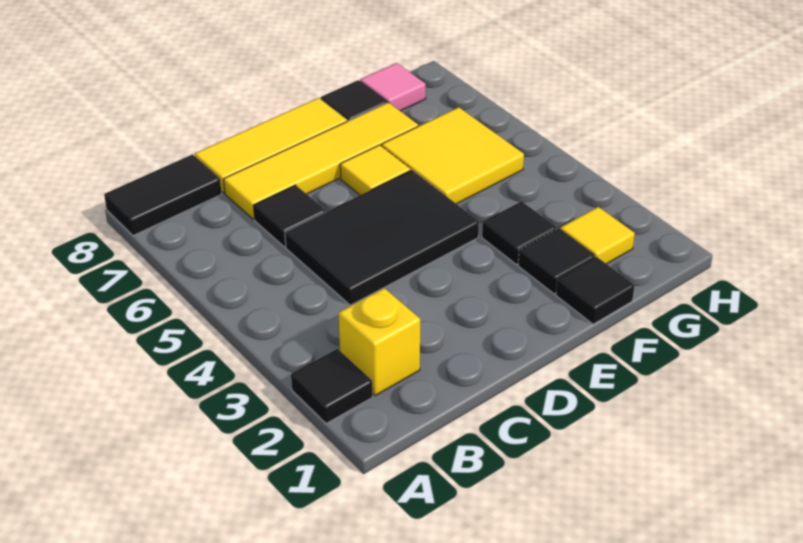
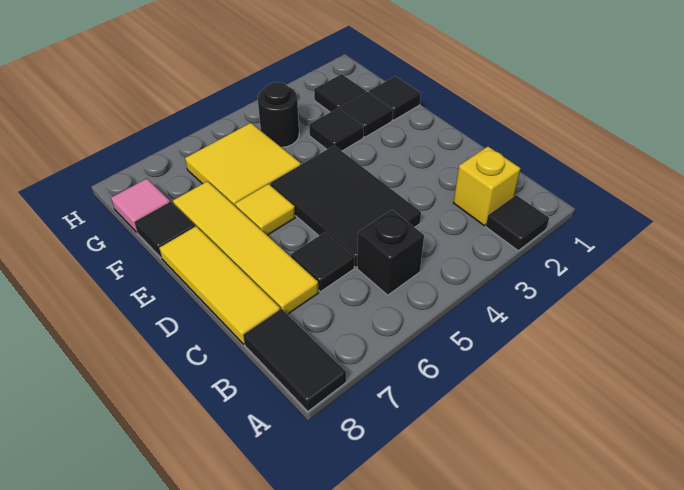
none -> black brick B5 level 1
yellow tile G2 level 1 -> black tile G2 level 1
none -> black round brick G4 level 1

